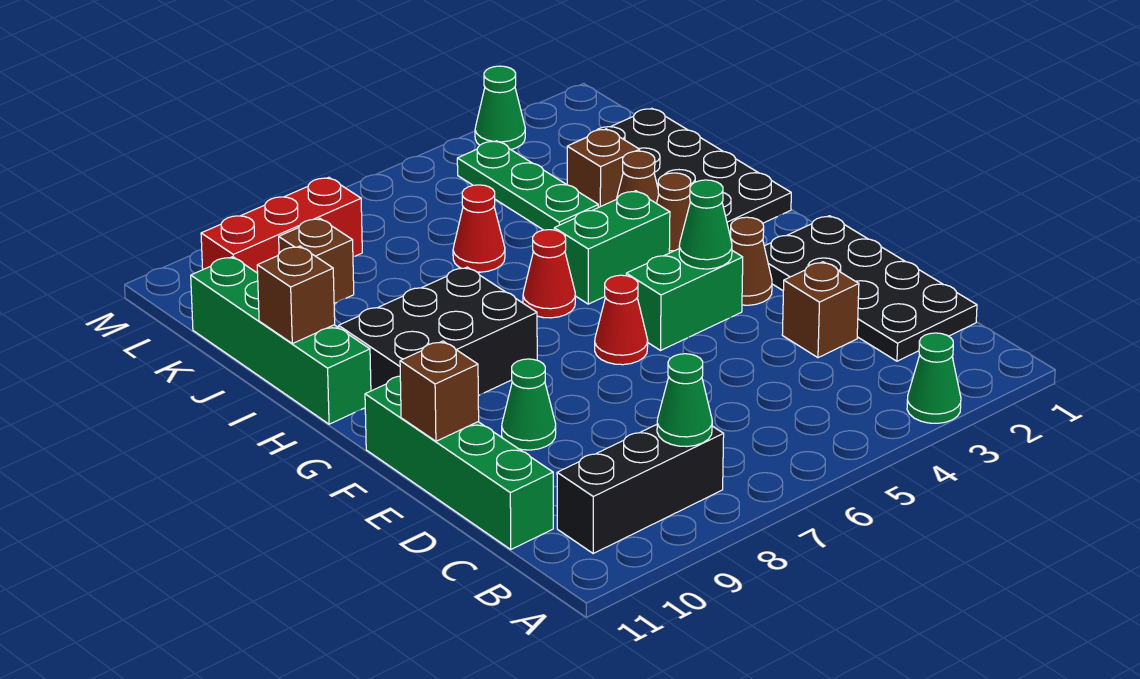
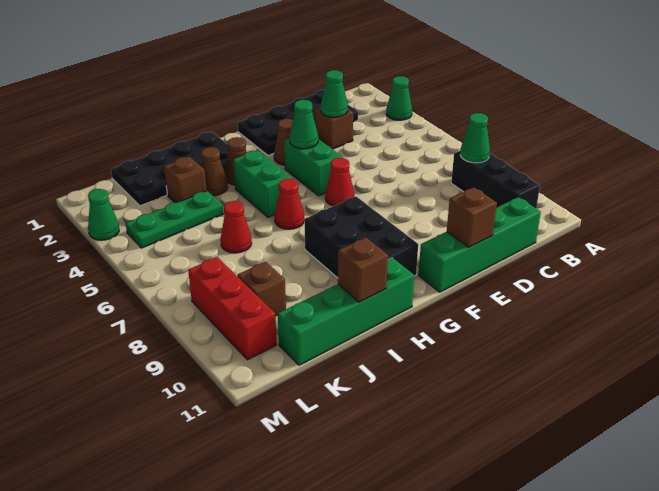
green cone E9 level 1 -> green cone D3 level 2

